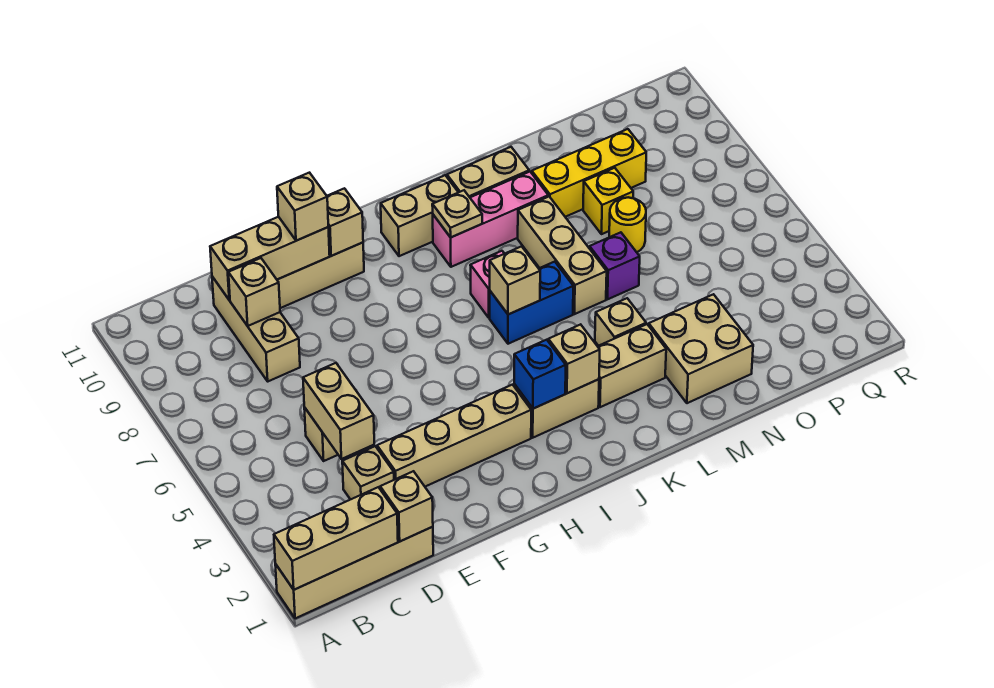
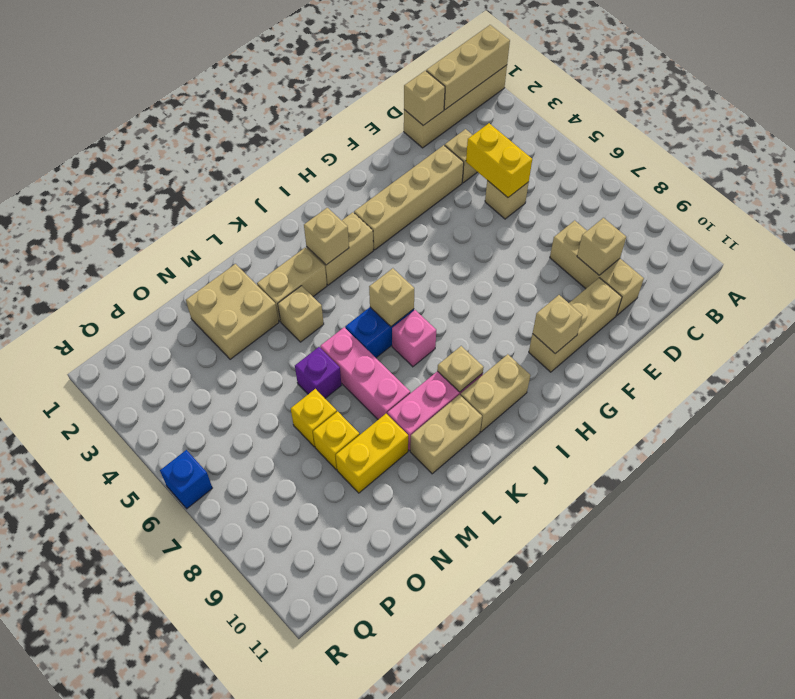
tan brick D4:D5 level 2 -> yellow brick D4:D5 level 2
tan brick D10:F10 level 2 -> none
tan brick F10 level 3 -> none
blue brick I3 level 2 -> blue brick R6 level 1
tan brick L6:L8 level 1 -> pink brick L6:L8 level 1
yellow brick M9:O9 level 1 -> yellow brick M9:N9 level 1
yellow round brick N7 level 1 -> yellow brick N7 level 1

